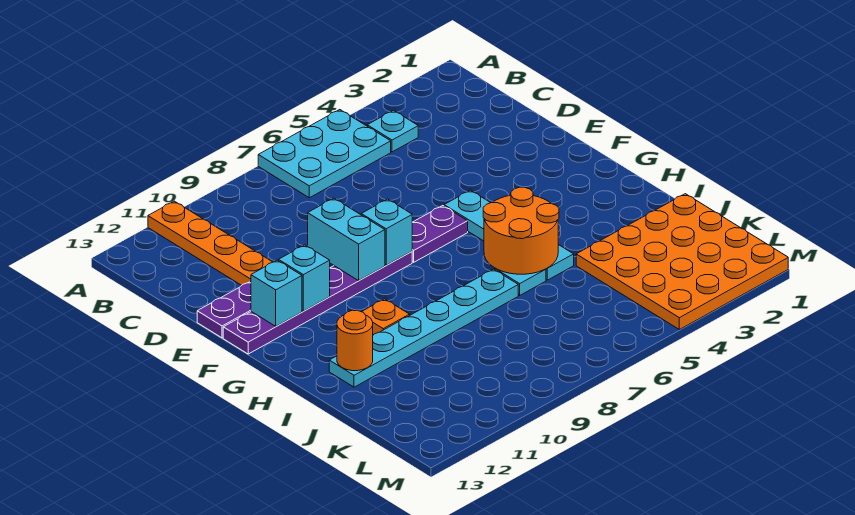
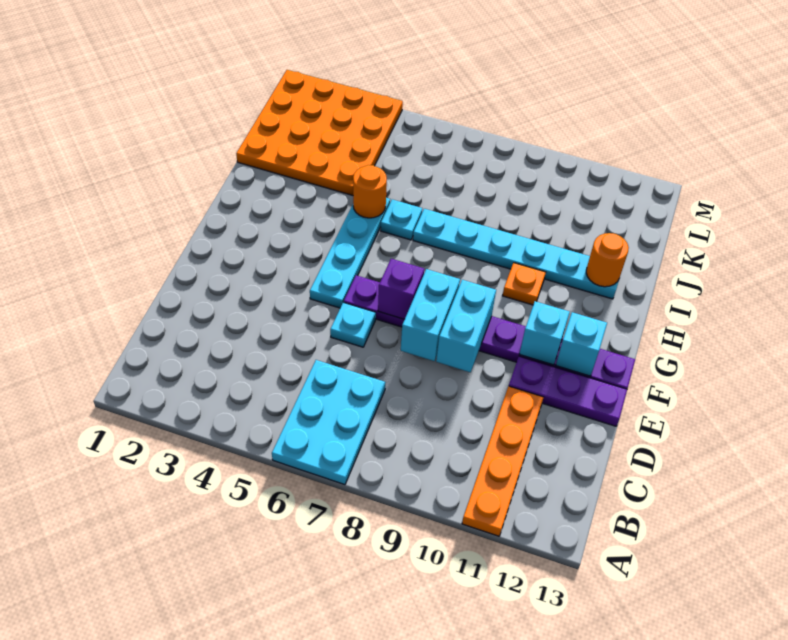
cyan plate A5:B7 level 1 -> cyan plate A6:C7 level 1
cyan plate B4 level 1 -> cyan plate E6 level 1
none -> purple brick F7 level 2
cyan brick F8 level 2 -> cyan brick E8:F8 level 2
orange round brick H5:I6 level 2 -> orange round brick I5 level 2

